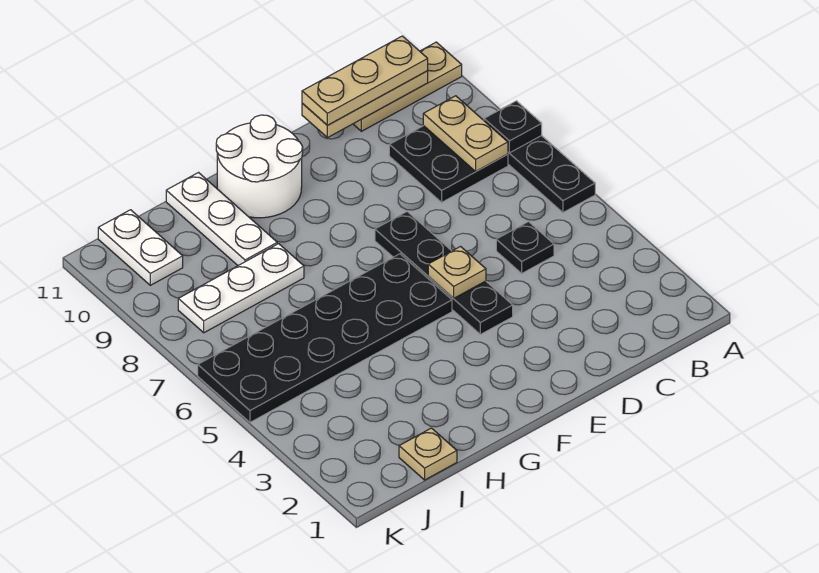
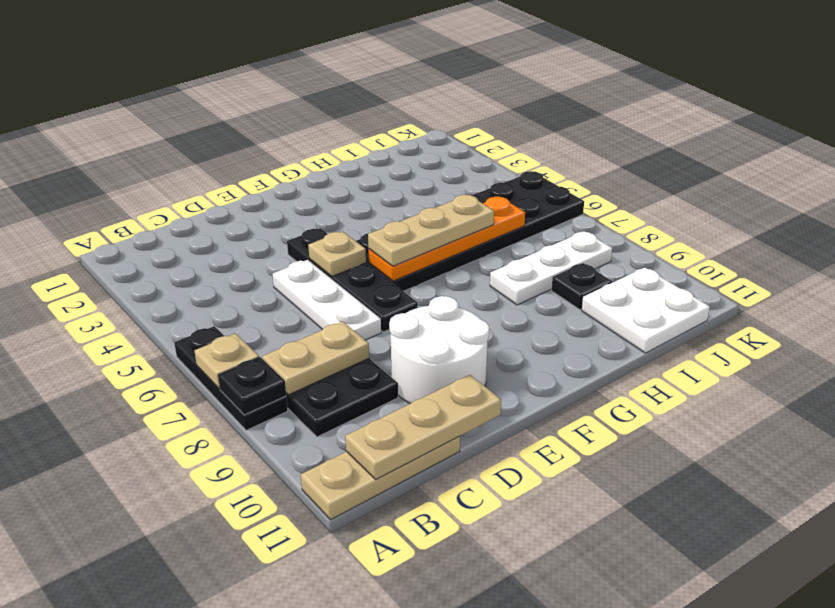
tan plate B8:B9 level 2 -> tan plate B8:C8 level 2
tan plate B11:D11 level 3 -> tan plate F6:H6 level 3
black plate C5 level 1 -> black plate I9 level 1
none -> orange plate F6:I6 level 2
white round brick F10:G11 level 1 -> white round brick D9:E10 level 1
white plate H9:H11 level 1 -> white plate D5:D7 level 1
tan plate I1 level 1 -> tan plate A7 level 2
white plate J10:J11 level 1 -> white plate I10:J11 level 1

